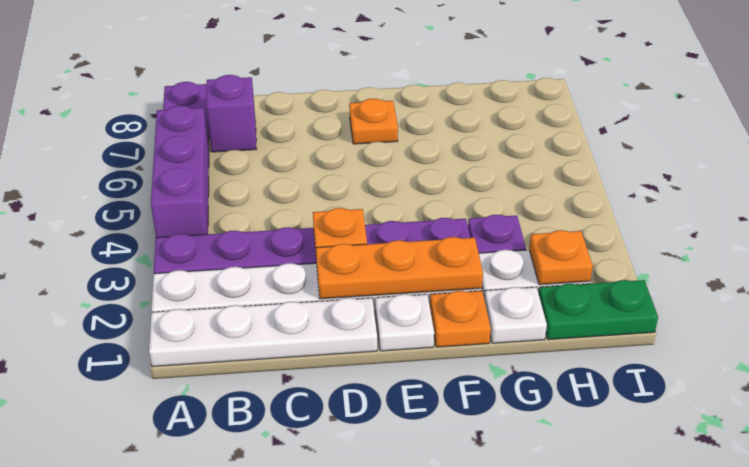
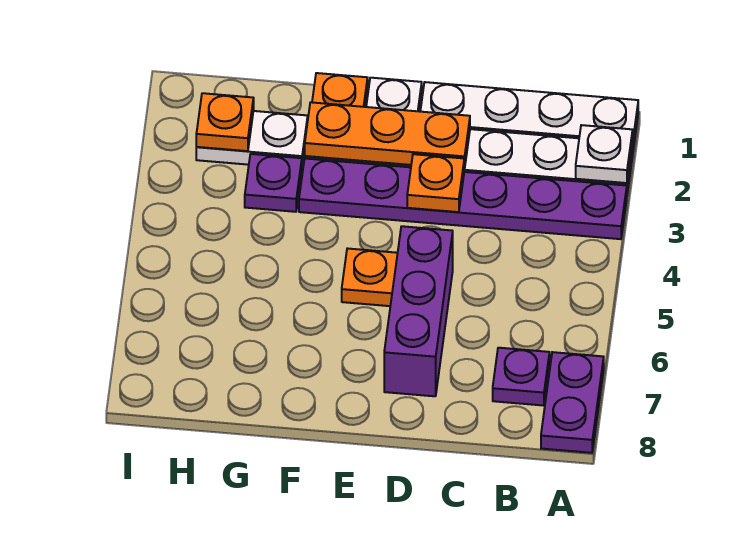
purple brick A4:A6 level 1 -> purple brick D5:D7 level 1
purple brick B7 level 1 -> purple plate B7 level 1
orange plate E7 level 1 -> orange plate E5 level 1
white plate G1 level 1 -> white plate A2 level 2
green plate H1:I1 level 1 -> none

